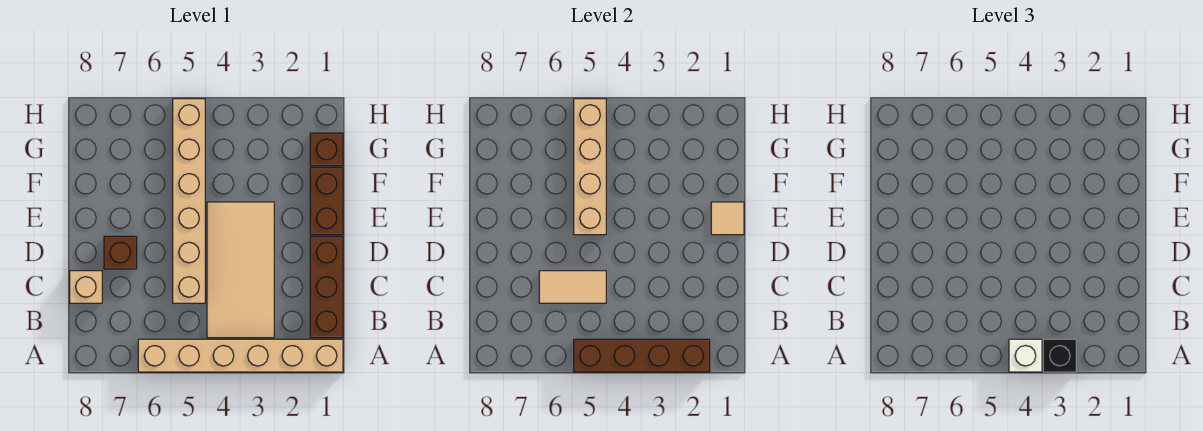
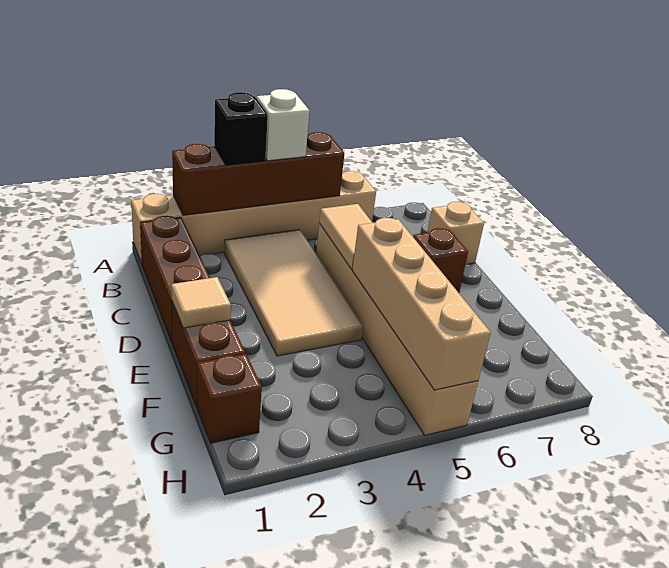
tan tile C5:C6 level 2 -> tan tile C5:D5 level 2

